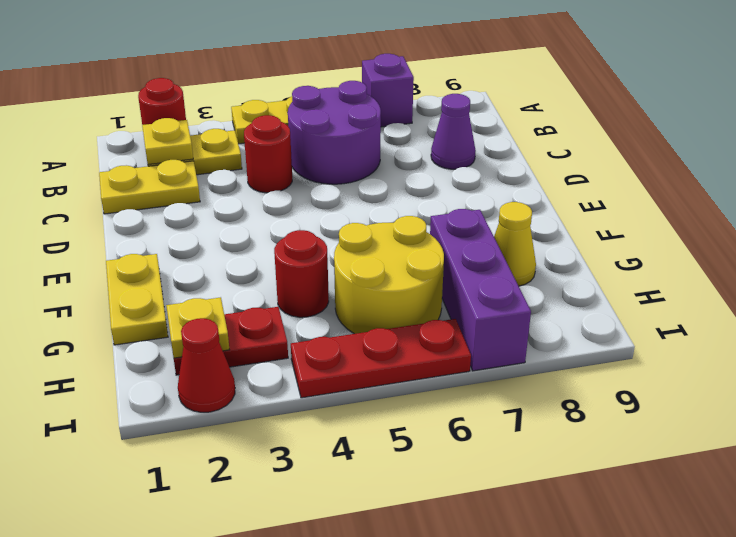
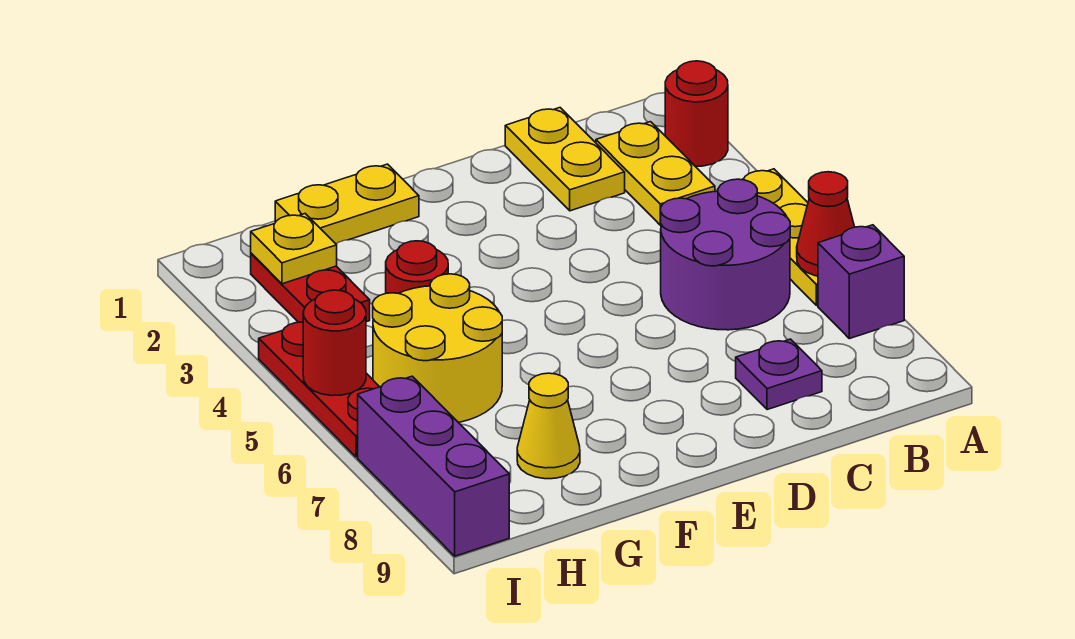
yellow plate B2 level 2 -> none
red round brick C4 level 1 -> red round brick I5 level 2
purple cone C8 level 1 -> purple plate C8 level 1
purple brick G7:I7 level 1 -> purple brick I7:I9 level 1
red cone I2 level 1 -> red cone A6 level 2

